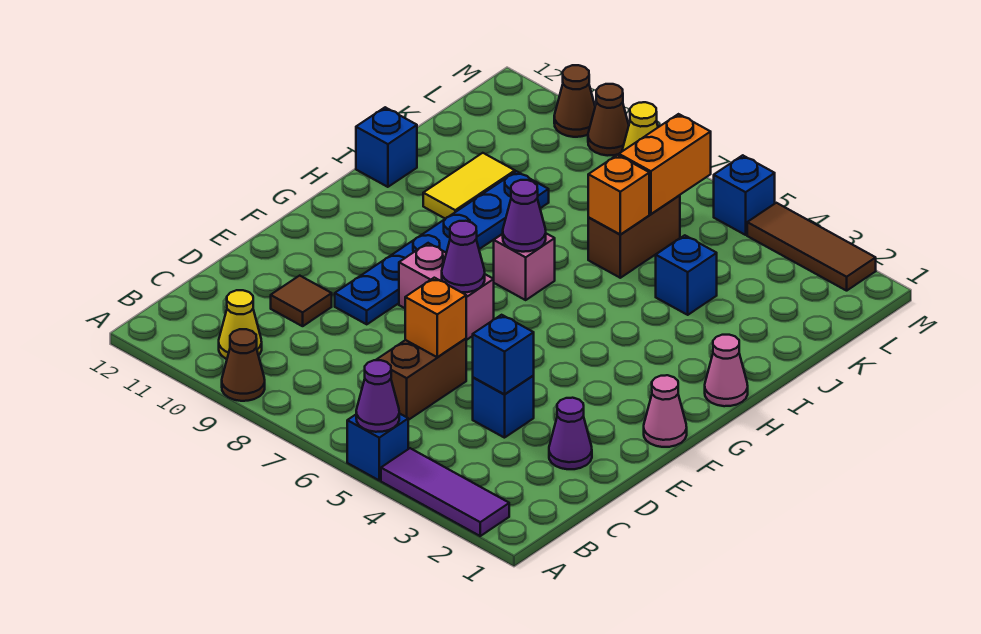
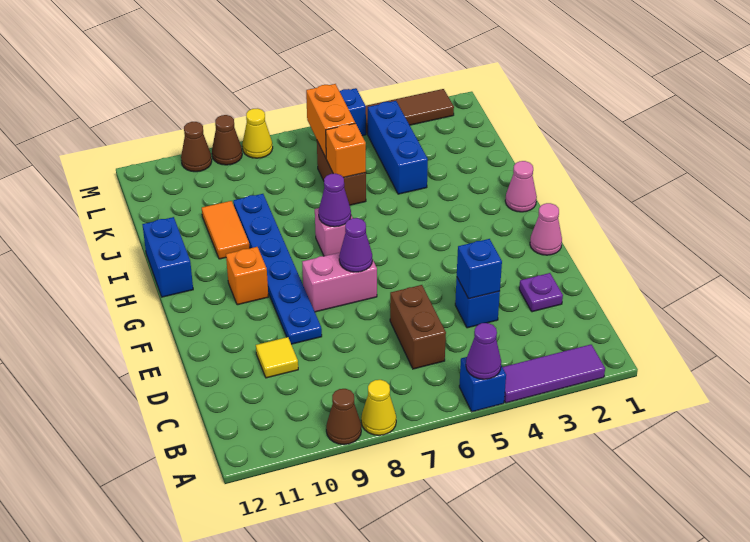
yellow cone B10 level 1 -> yellow cone A8 level 1
purple cone D2 level 1 -> purple plate D2 level 1
orange brick D6 level 2 -> orange brick G10 level 1
brown tile D10 level 1 -> yellow tile D10 level 1
yellow tile I10:J10 level 1 -> orange tile I10:J10 level 1
blue brick I12 level 1 -> blue brick H12:I12 level 1
blue brick J4 level 1 -> blue brick J4:L4 level 1

